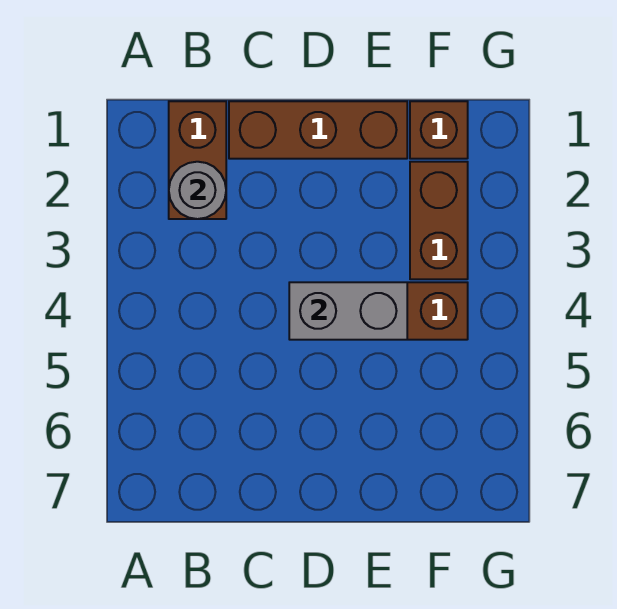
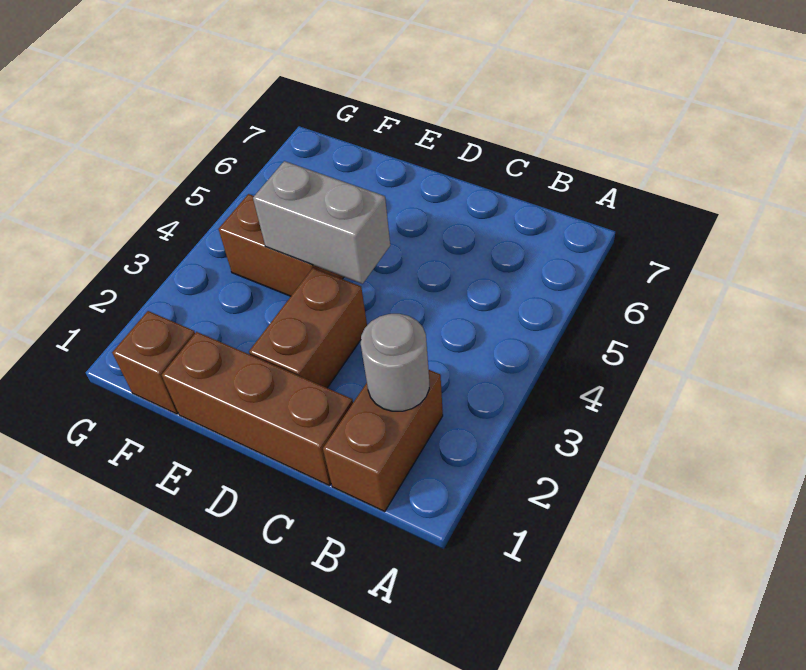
brown brick F2:F3 level 1 -> brown brick D2:D3 level 1

